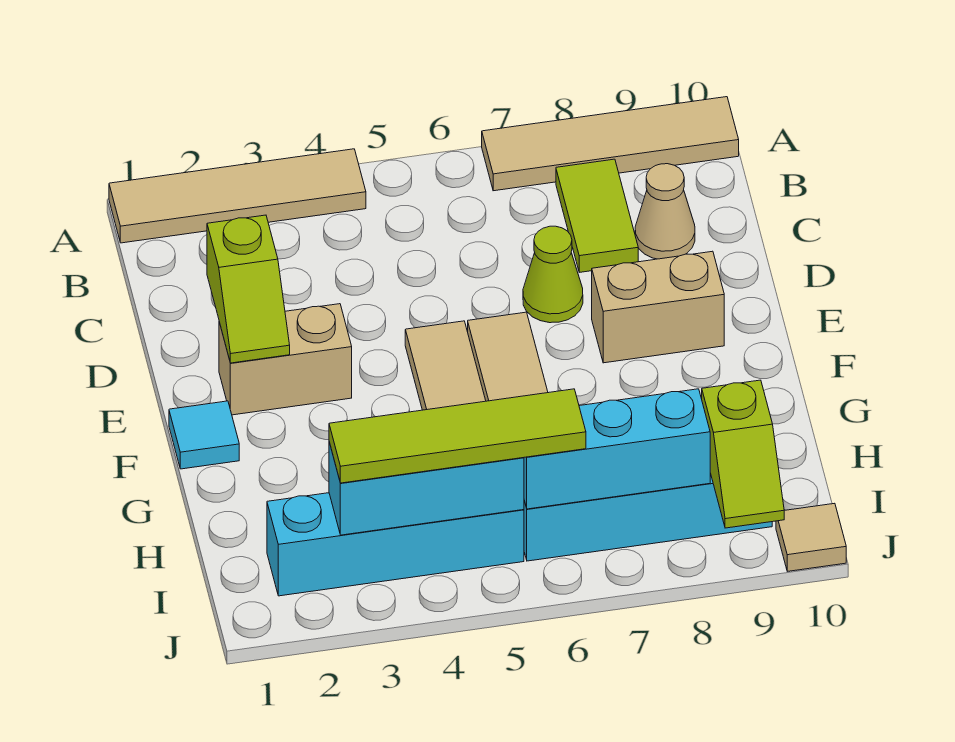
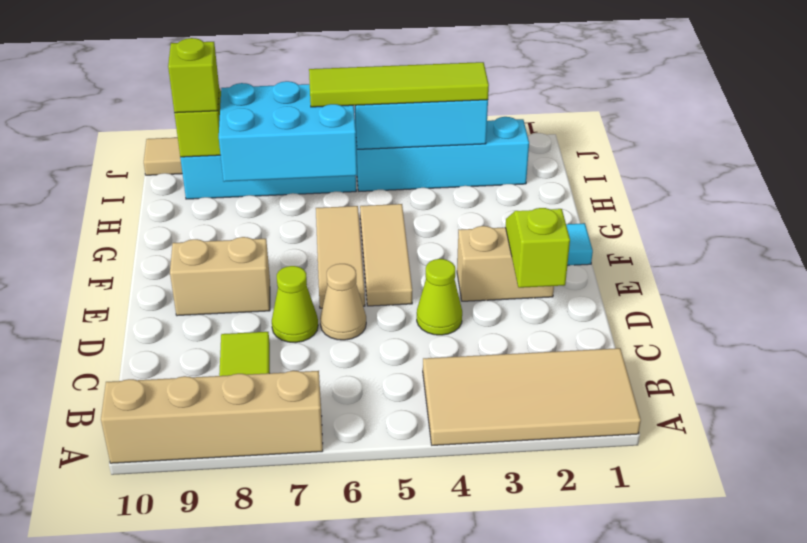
tan tile A1:A4 level 1 -> tan tile A1:B4 level 1
tan tile A7:A10 level 1 -> tan brick A7:A10 level 1
tan cone C9 level 1 -> tan cone D6 level 1
none -> lime cone D4 level 1
cyan brick I6:I8 level 2 -> cyan brick H6:I8 level 2
none -> lime brick I9 level 3

